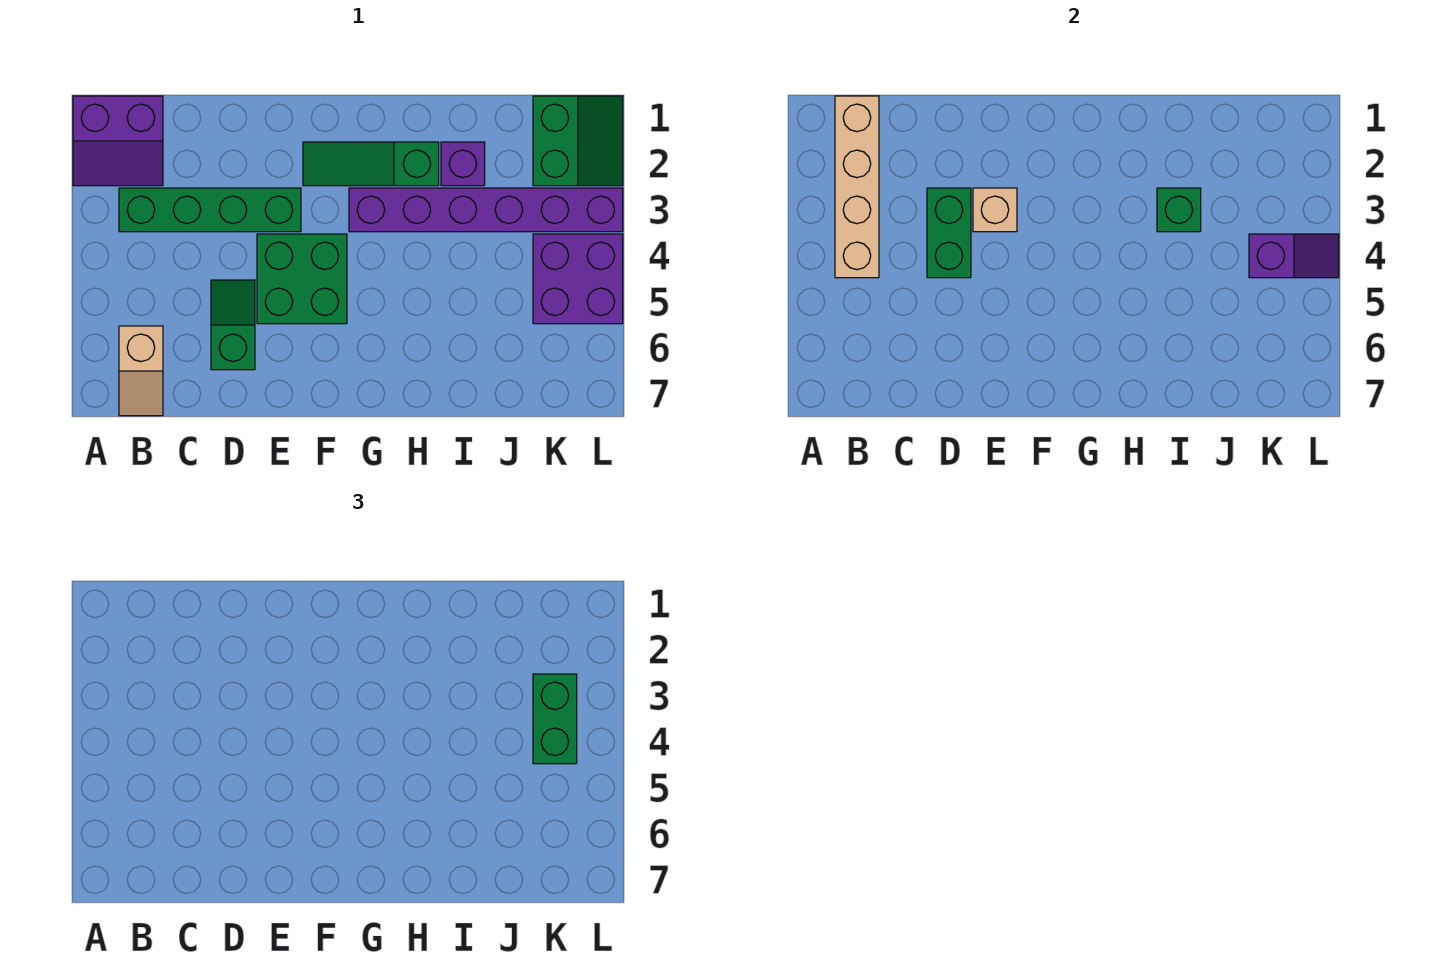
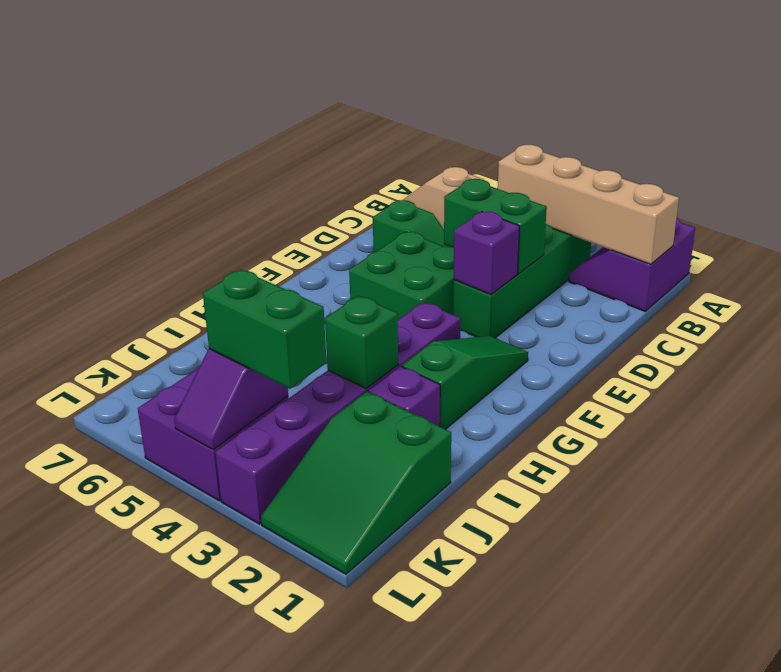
tan brick E3 level 2 -> purple brick E3 level 2
green slope K1:L2 level 1 top K -> green slope J1:L2 level 1 top J

